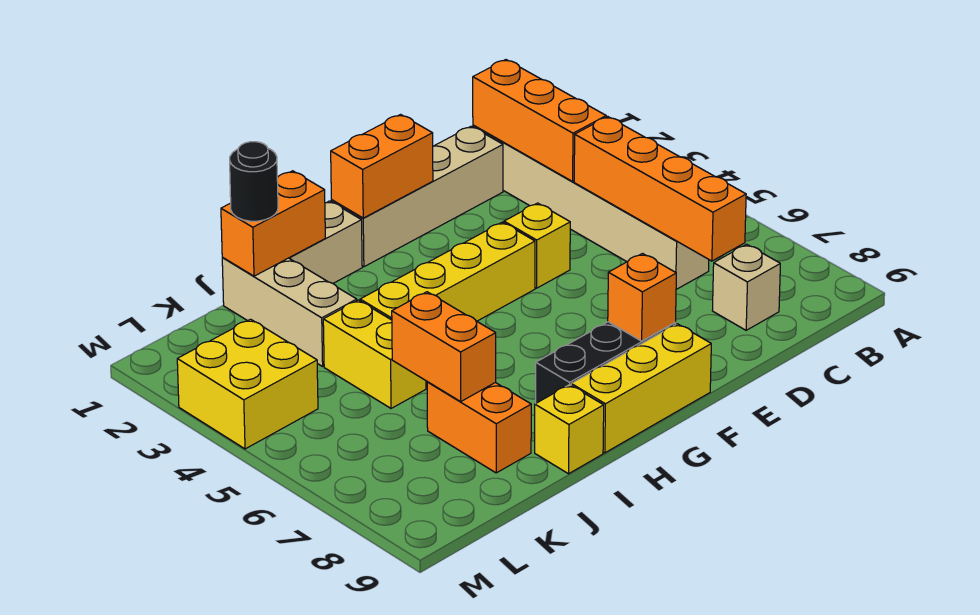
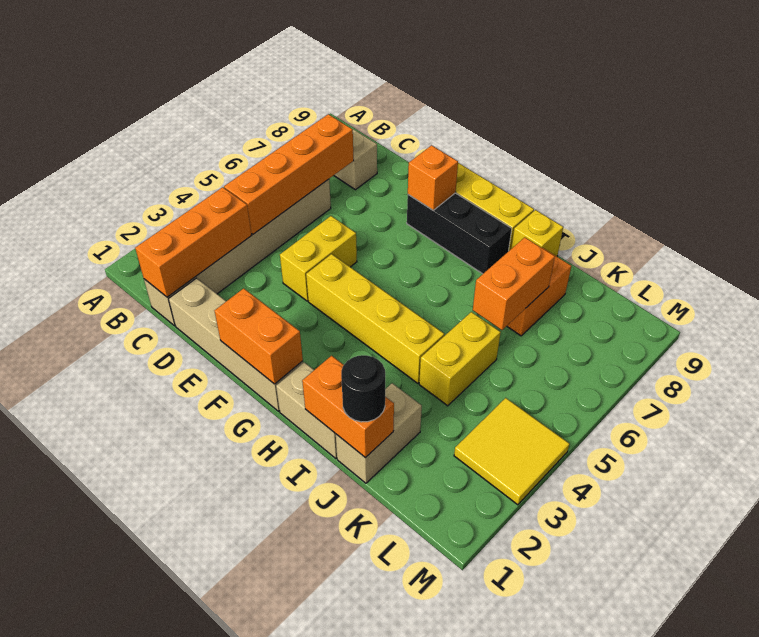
yellow brick E4 level 1 -> yellow brick E4:E5 level 1
tan brick J1:J3 level 1 -> tan brick J1:J2 level 1
yellow brick L3:M4 level 1 -> yellow tile L3:M4 level 1

